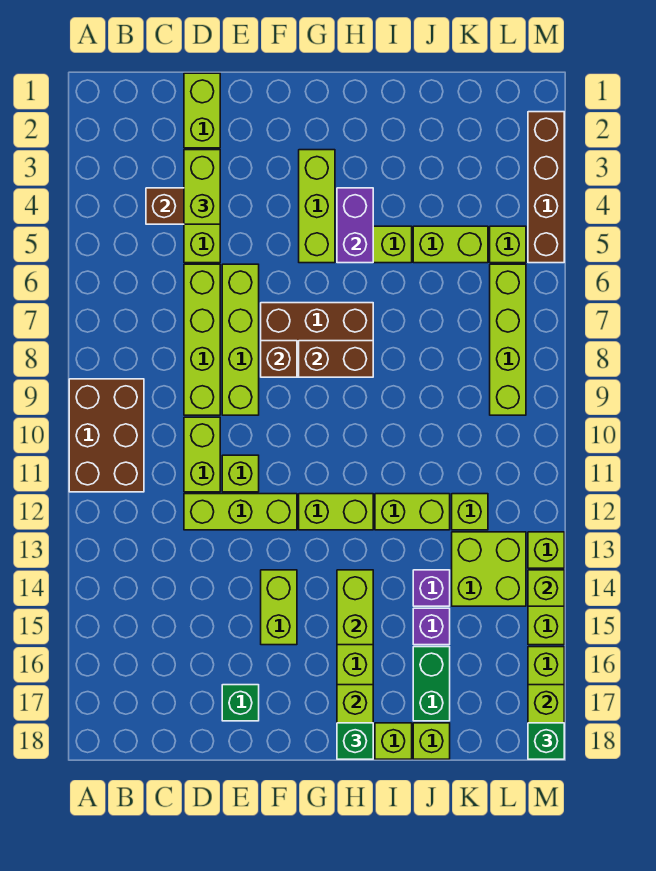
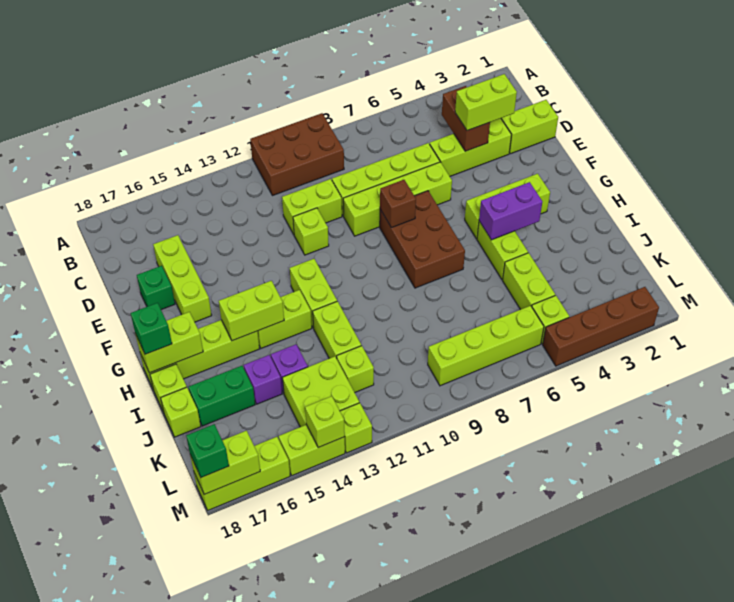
lime brick D12:F12 level 1 -> lime brick D16:F16 level 1
lime brick F14:F15 level 1 -> lime brick H13:H14 level 1
brown brick G8:H8 level 2 -> none

